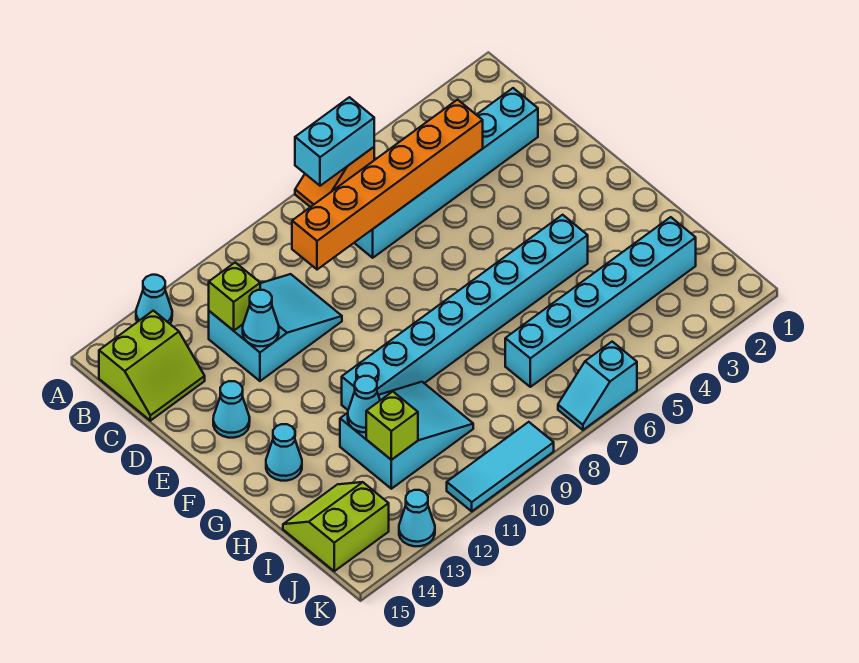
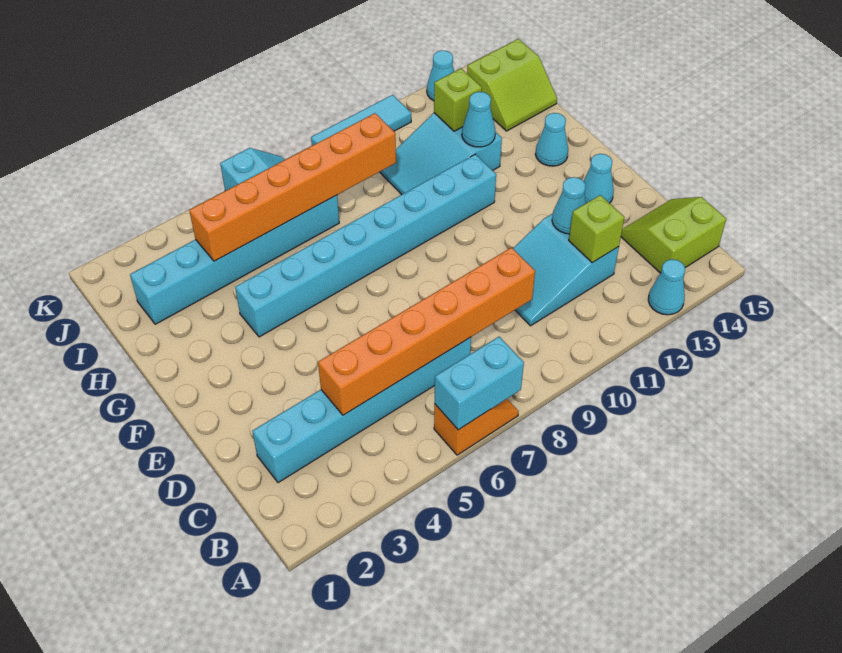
none -> orange brick I4:I9 level 2

